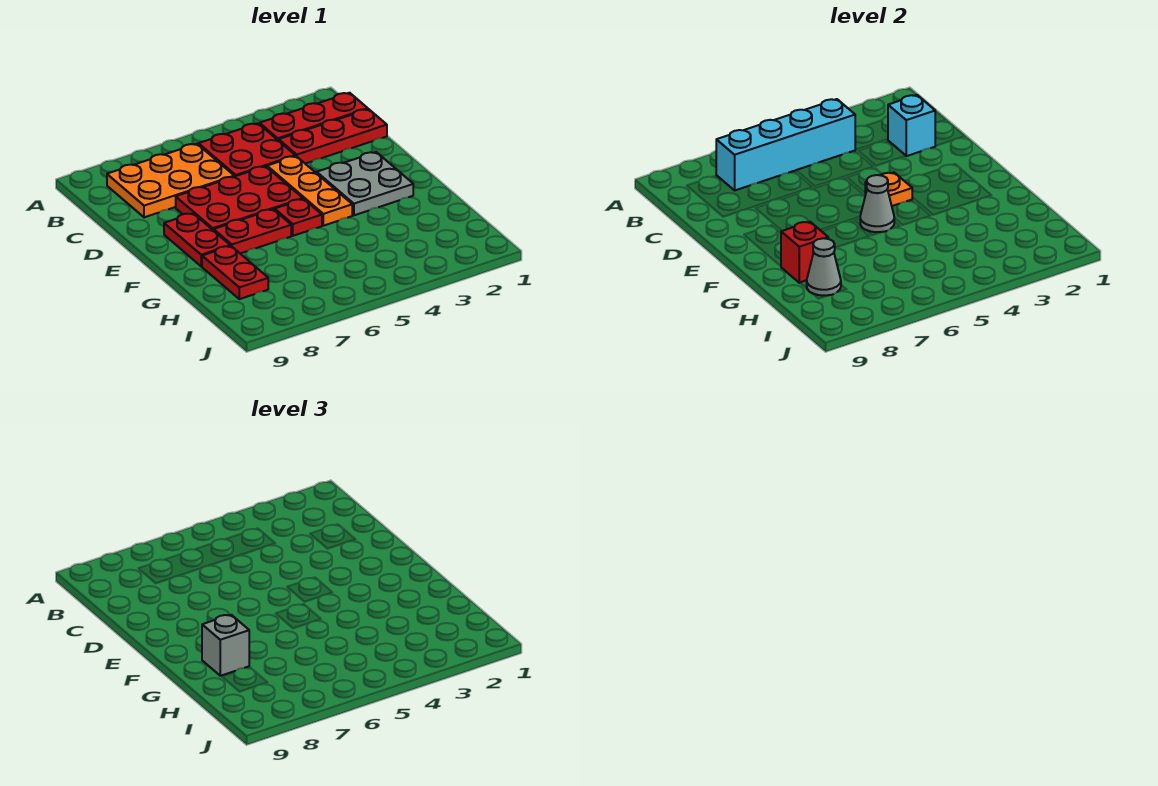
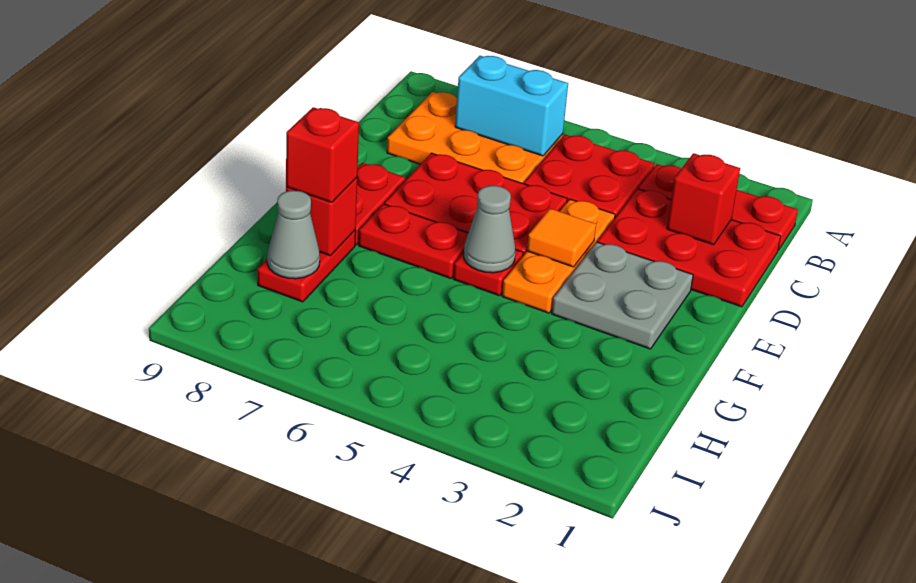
cyan brick B4:B7 level 2 -> cyan brick B6:B7 level 2
red plate C1:C3 level 1 -> red plate C1:D3 level 1
cyan brick C2 level 2 -> red brick C2 level 2
orange plate E4 level 2 -> orange tile E4 level 2
grey brick G8 level 3 -> red brick G8 level 3

